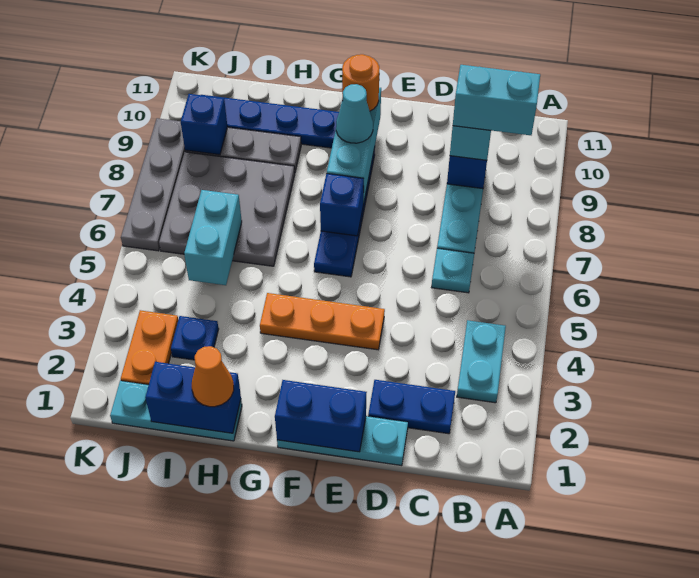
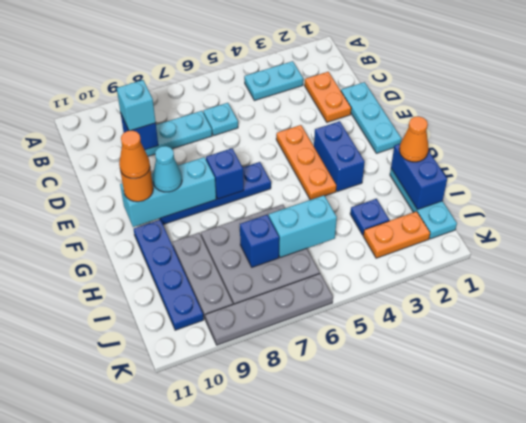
cyan brick B9:C9 level 4 -> none
blue plate C2:D2 level 1 -> orange plate C2:D2 level 1
blue brick E1:F1 level 2 -> blue brick F3:G3 level 1
none -> orange cone F10 level 4
blue brick J9 level 2 -> blue brick I7 level 2

